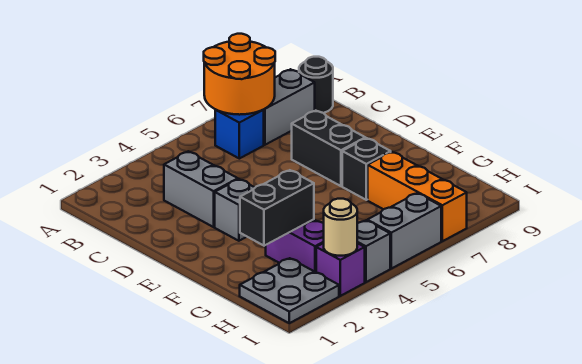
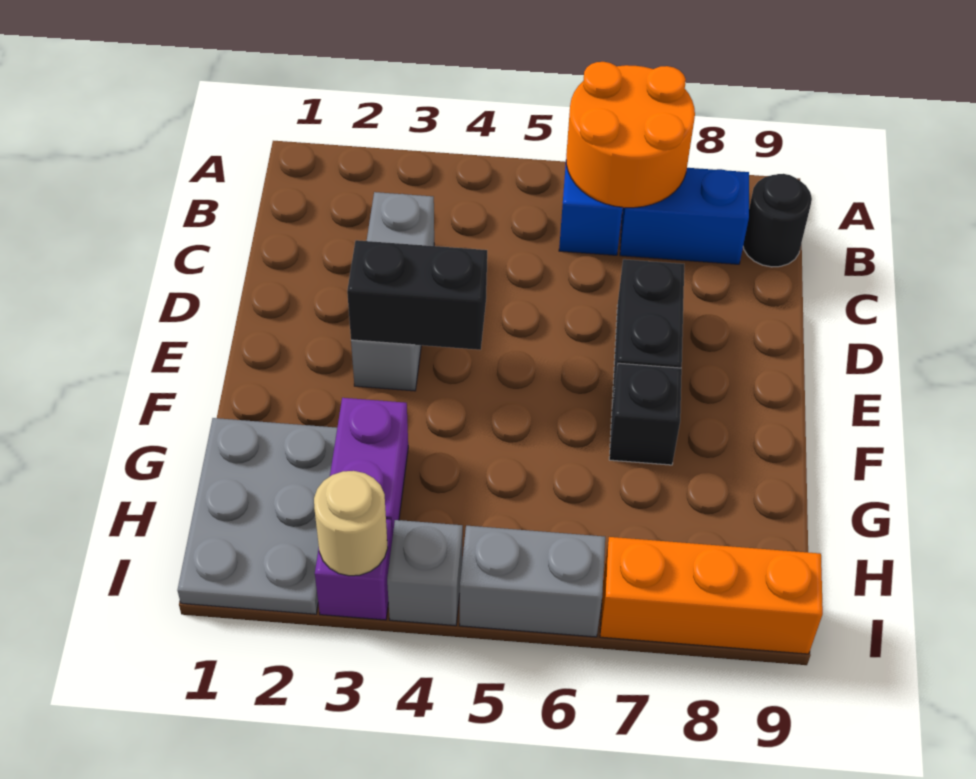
grey brick B7:B8 level 1 -> blue brick B7:B8 level 1
black brick G2:G3 level 2 -> black brick E3:E4 level 2
orange brick G7:I7 level 1 -> orange brick I7:I9 level 1
grey plate H1:I2 level 1 -> grey plate G1:I2 level 1

